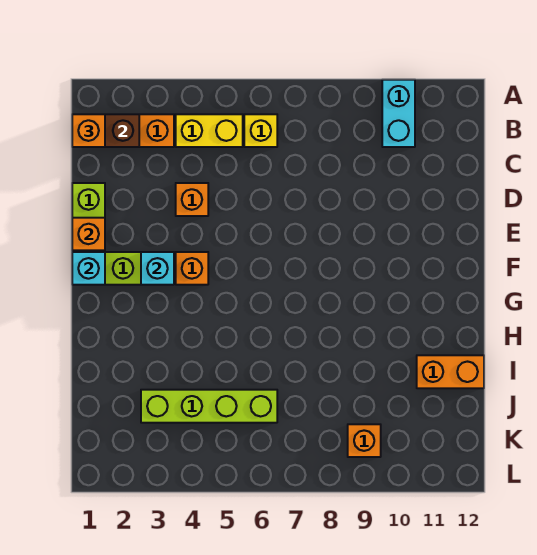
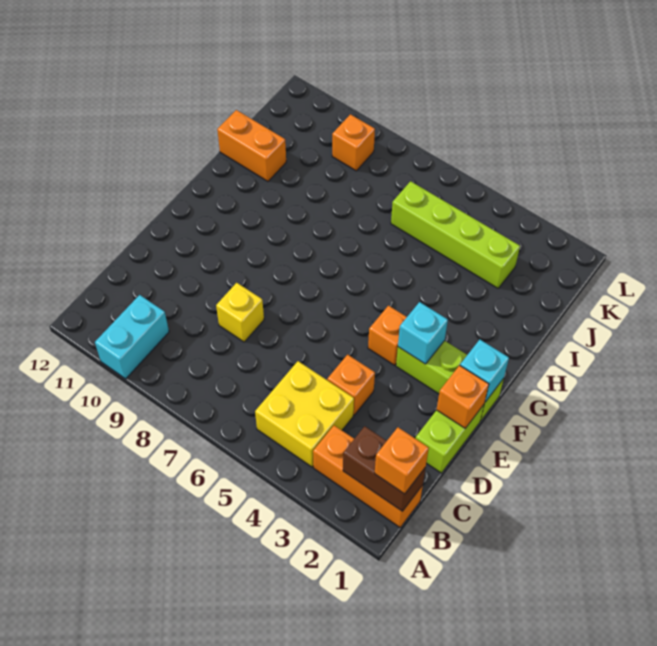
yellow brick B4:B5 level 1 -> yellow brick B4:C5 level 1
yellow brick B6 level 1 -> yellow brick D8 level 1

